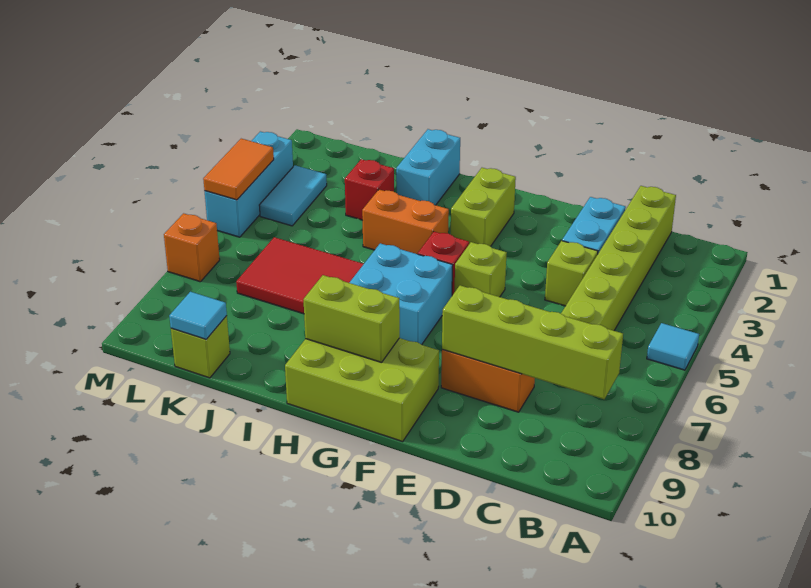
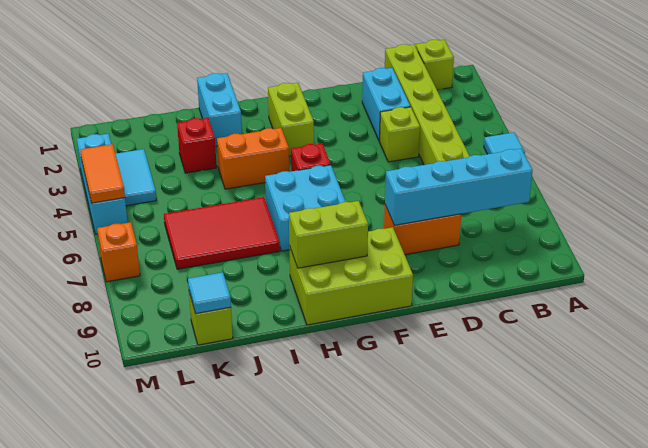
lime brick B8:E8 level 2 -> cyan brick B8:E8 level 2
lime brick F5 level 1 -> lime brick B1 level 1

